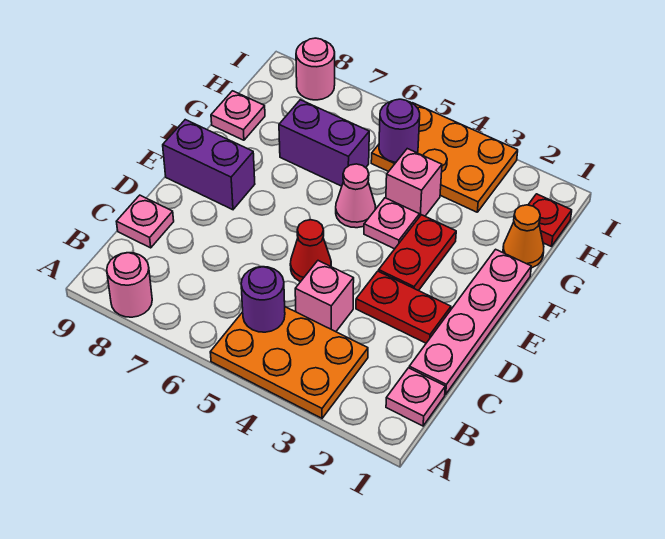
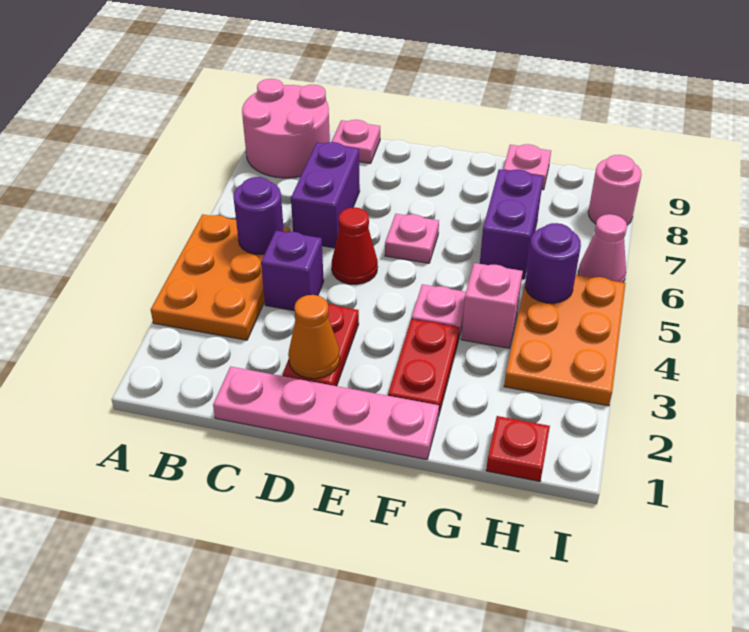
pink round brick A8 level 1 -> pink round brick A8:B9 level 1
pink plate B1 level 1 -> pink plate E6 level 1
pink brick C4 level 1 -> purple brick C4 level 1
red plate E3:F3 level 1 -> red plate F2:F3 level 1
purple brick E8:E9 level 1 -> purple brick C6:C7 level 1
pink cone F5 level 1 -> pink cone I6 level 1
orange cone G1 level 1 -> orange cone D2 level 2

